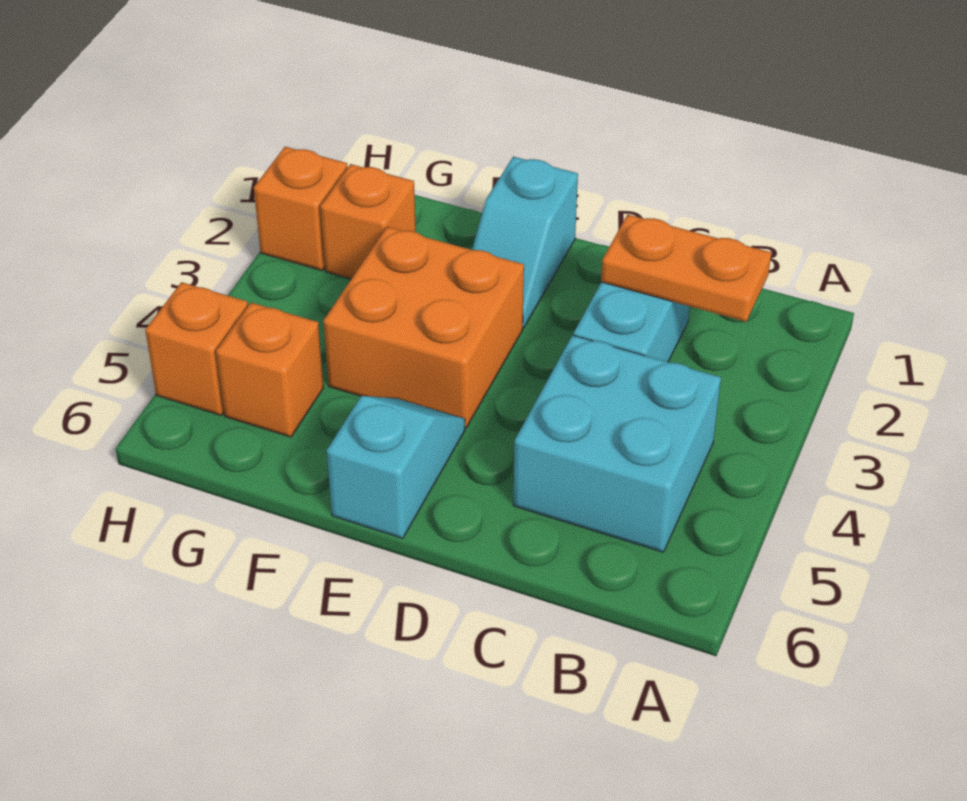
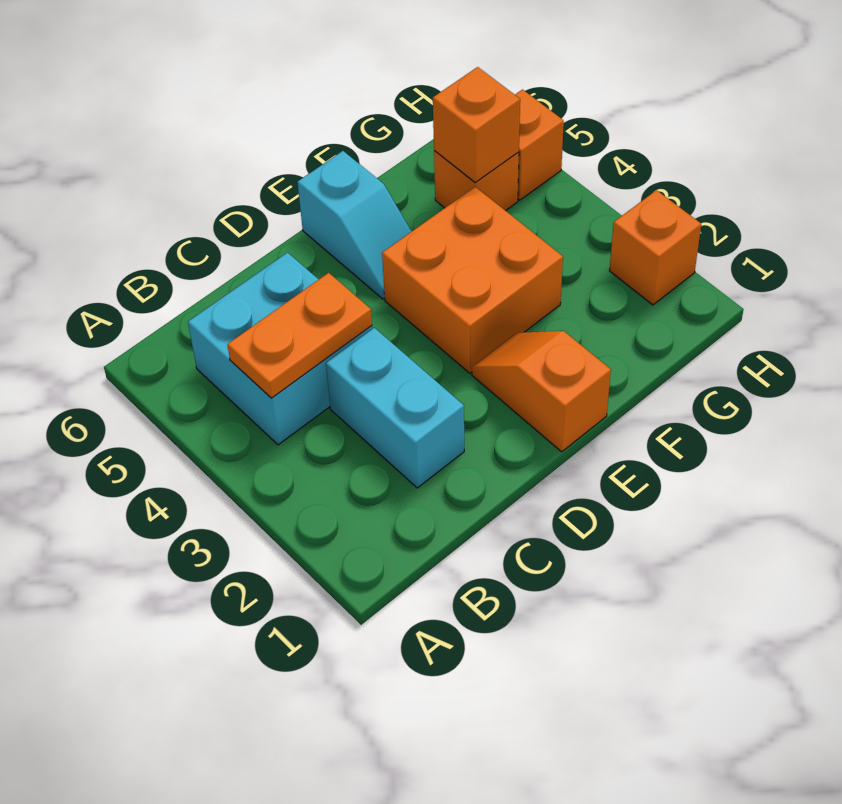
orange plate B2:C2 level 2 -> orange plate B4:C4 level 2
cyan slope E1:E2 level 1 top 1 -> orange slope E1:E2 level 1 top 1
orange brick G2 level 1 -> orange brick G5 level 2

